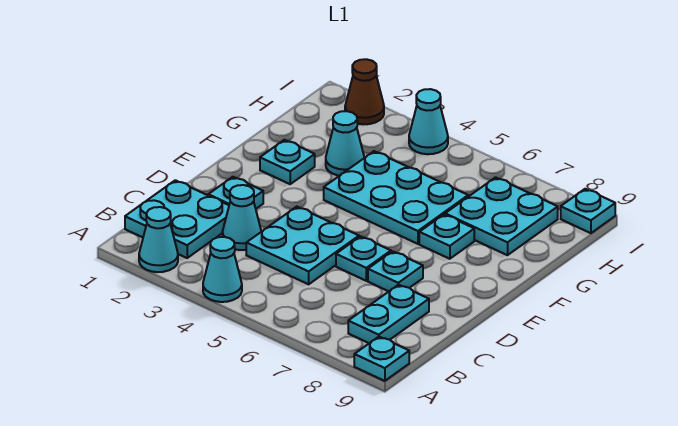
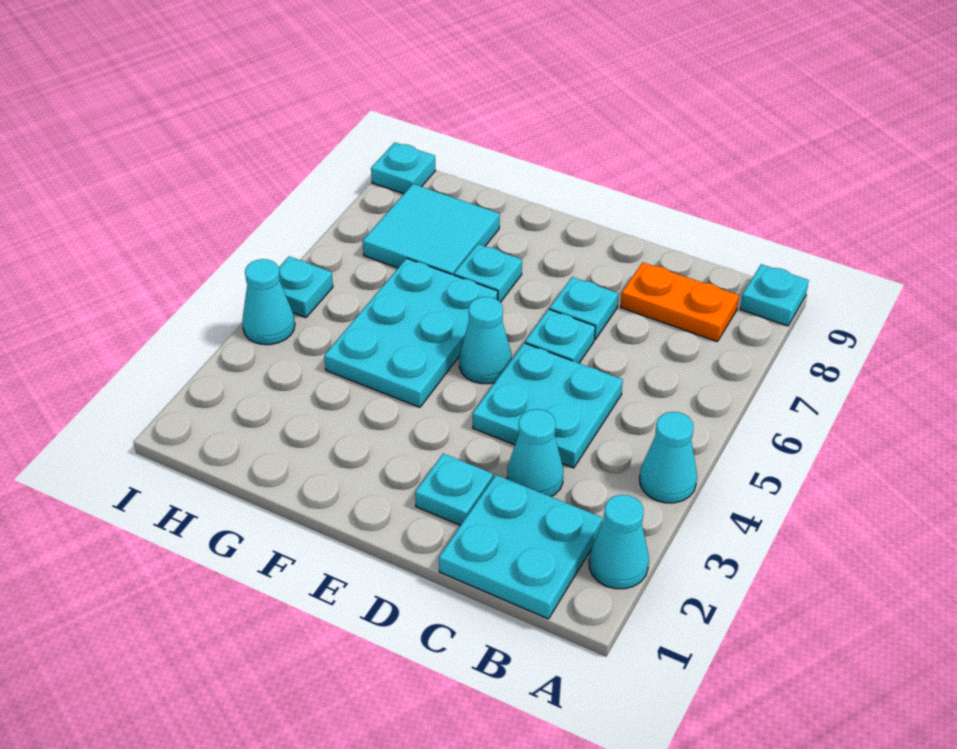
cyan plate B8:C8 level 1 -> orange plate B8:C8 level 1
cyan plate F2 level 1 -> cyan plate I5 level 1
cyan cone G3 level 1 -> cyan cone E5 level 1
cyan plate G7:H8 level 1 -> cyan tile G7:H8 level 1
brown cone I2 level 1 -> none

